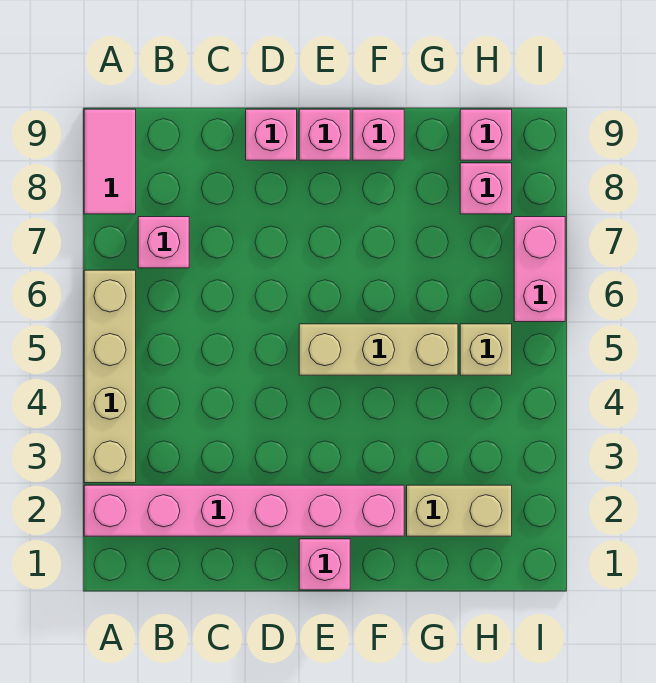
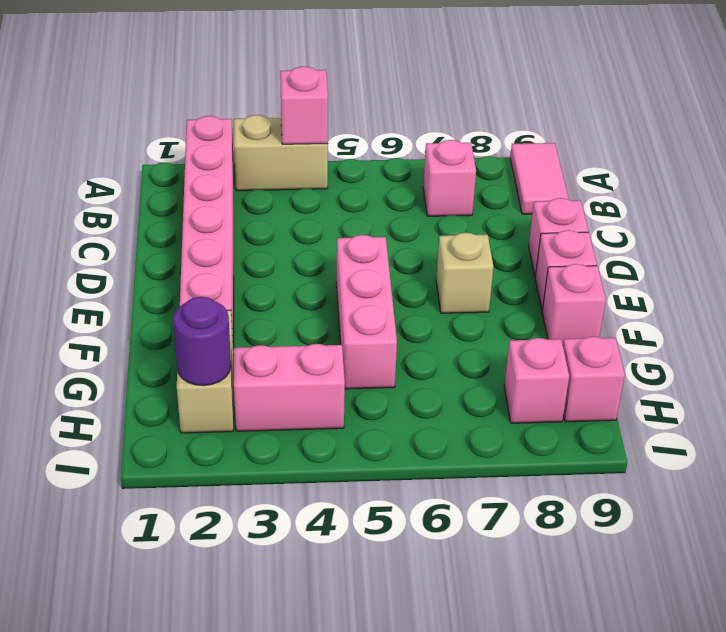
tan brick A3:A6 level 1 -> tan brick A3:A4 level 1
pink tile A8:A9 level 1 -> pink tile A9:B9 level 1
pink brick E1 level 1 -> pink brick A4 level 2
tan brick E5:G5 level 1 -> pink brick E5:G5 level 1
none -> purple round brick H2 level 2
tan brick H5 level 1 -> tan brick E7 level 1
pink brick I6:I7 level 1 -> pink brick H3:H4 level 1

